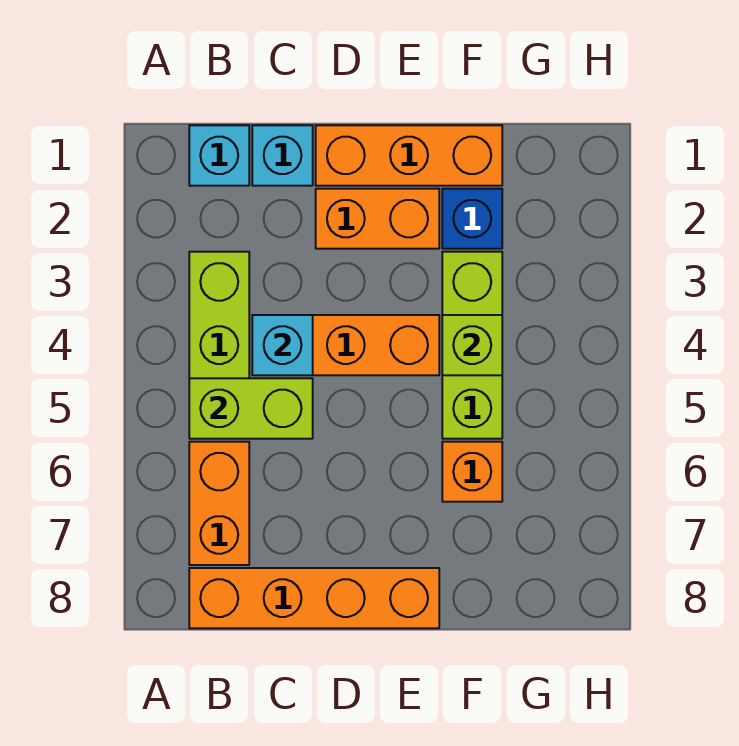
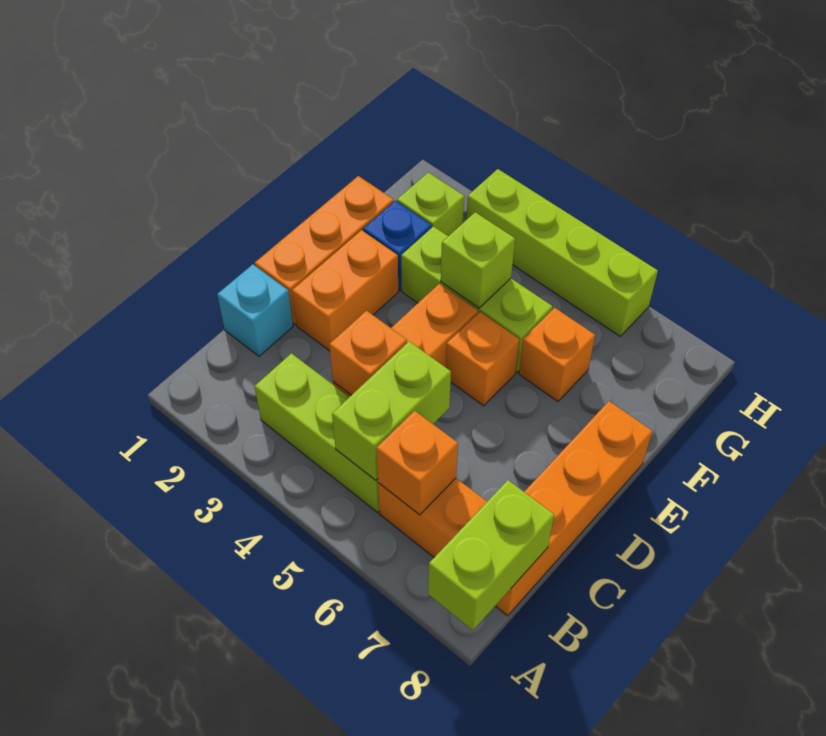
none -> lime brick A8:B8 level 2
cyan brick B1 level 1 -> none
none -> orange brick B6 level 2
cyan brick C4 level 2 -> orange brick C4 level 2
none -> orange brick E5 level 1
none -> lime brick G2 level 1
none -> lime brick H3:H6 level 1

